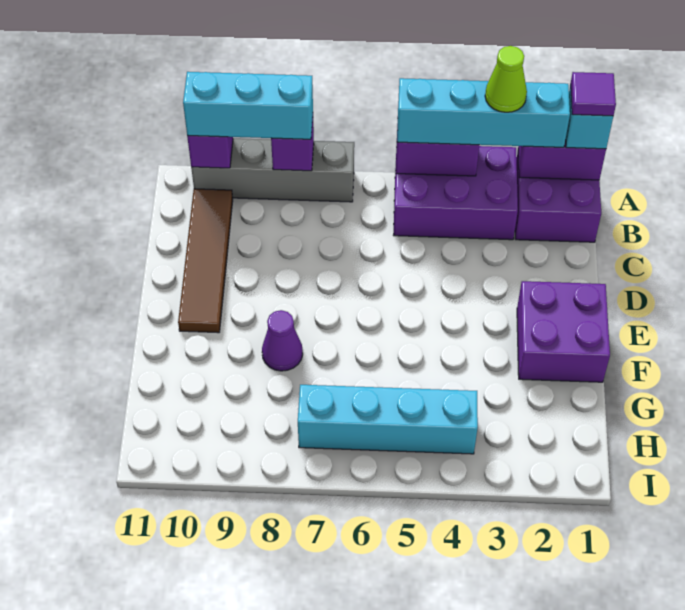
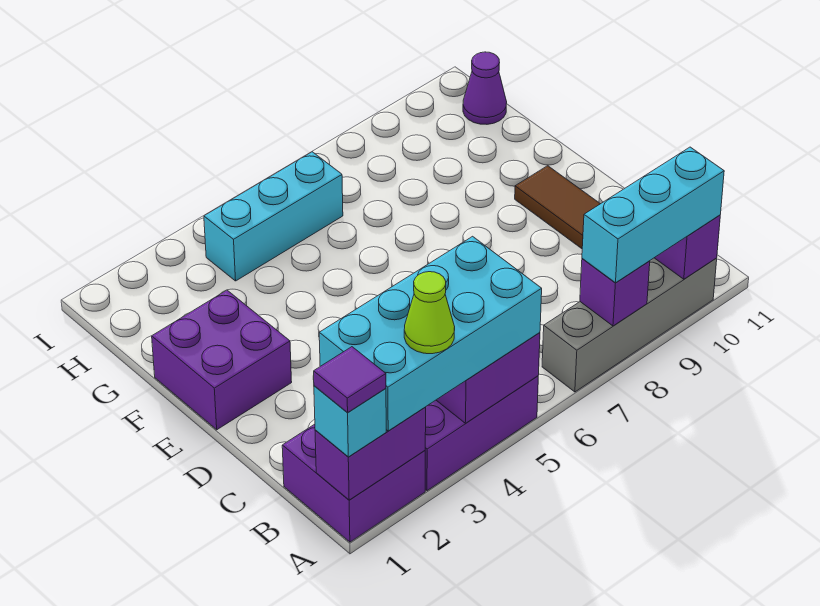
cyan brick A2:A5 level 3 -> cyan brick A2:B5 level 3
purple cone F8 level 1 -> purple cone H11 level 1
cyan brick H4:H7 level 1 -> cyan brick H4:H6 level 1

